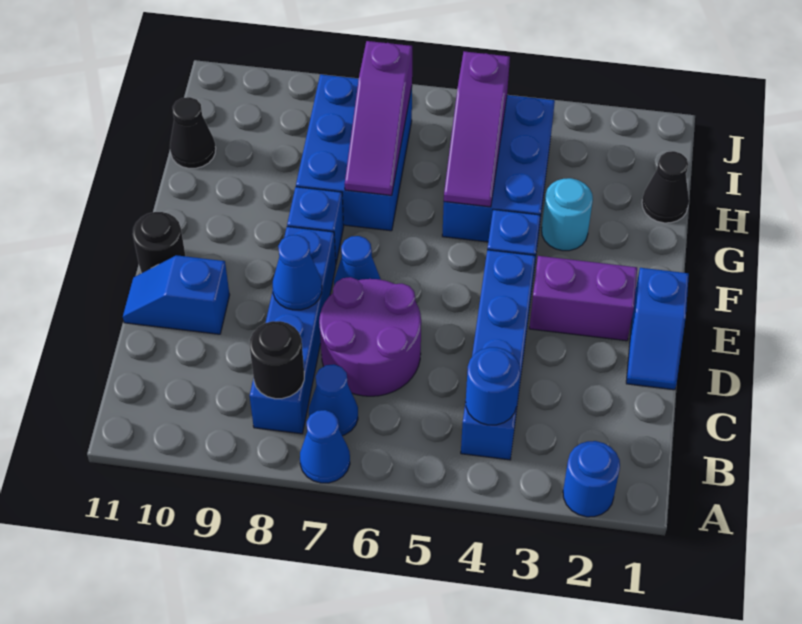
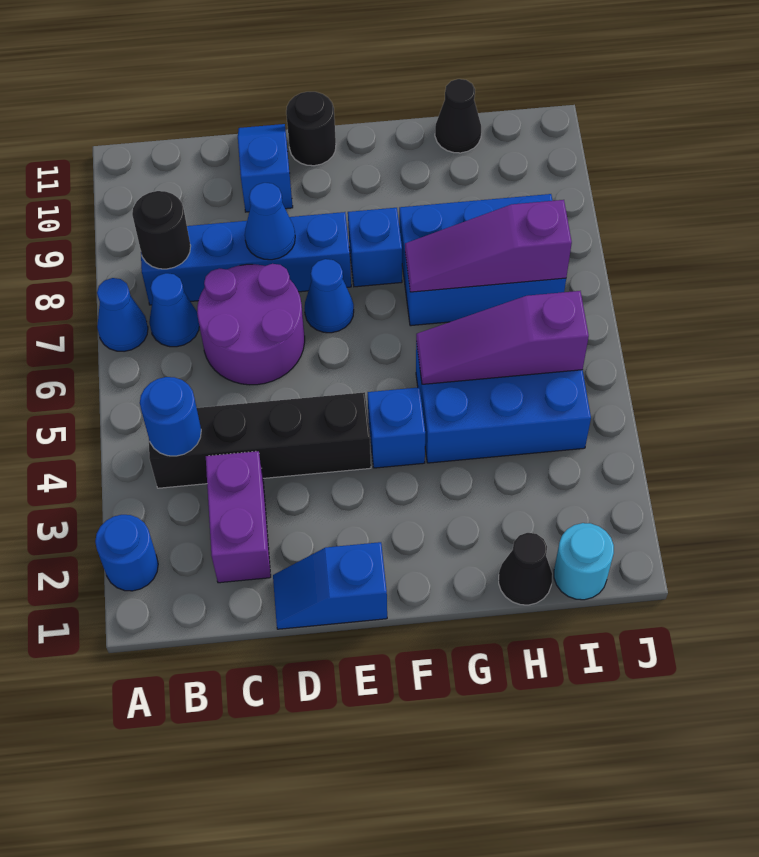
blue brick B4:E4 level 1 -> black brick B4:E4 level 1
purple brick E2:E3 level 1 -> purple brick C2:C3 level 1
cyan round brick G3 level 1 -> cyan round brick I1 level 1

